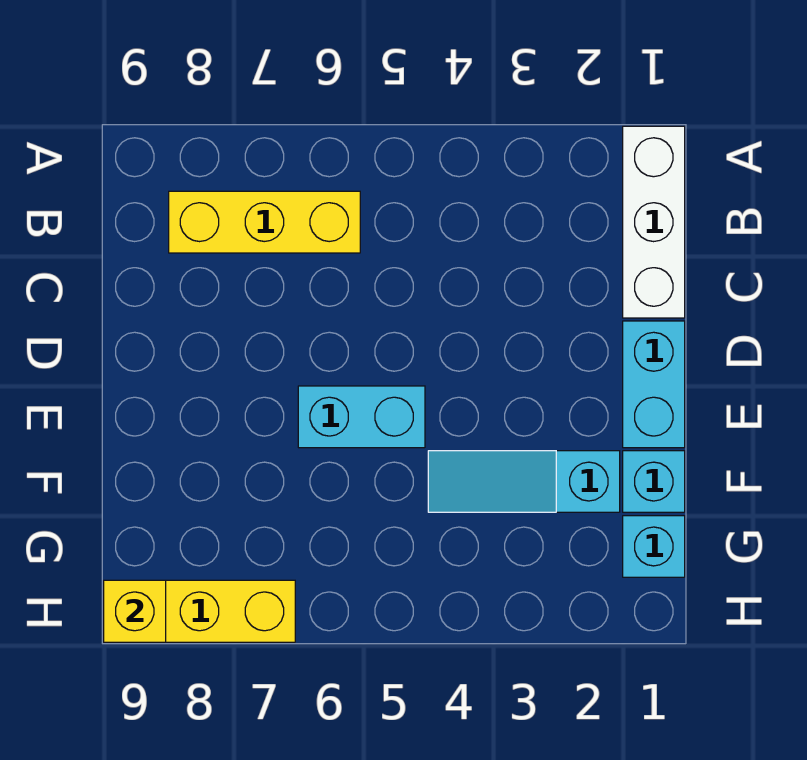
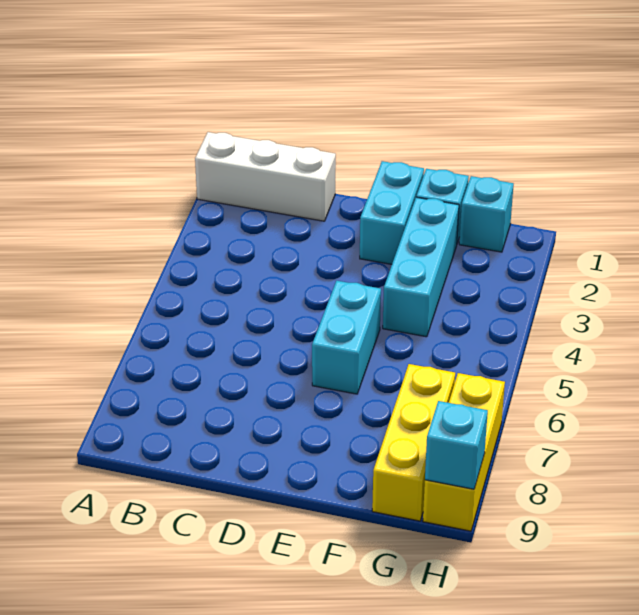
yellow brick B6:B8 level 1 -> yellow brick G7:G9 level 1
cyan brick D1:E1 level 1 -> cyan brick E1:E2 level 1
cyan slope F2:F4 level 1 top 2 -> cyan brick F2:F4 level 1
yellow brick H9 level 2 -> cyan brick H9 level 2

